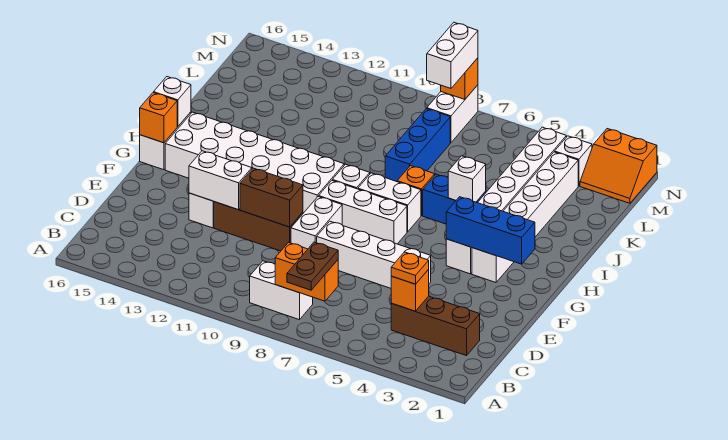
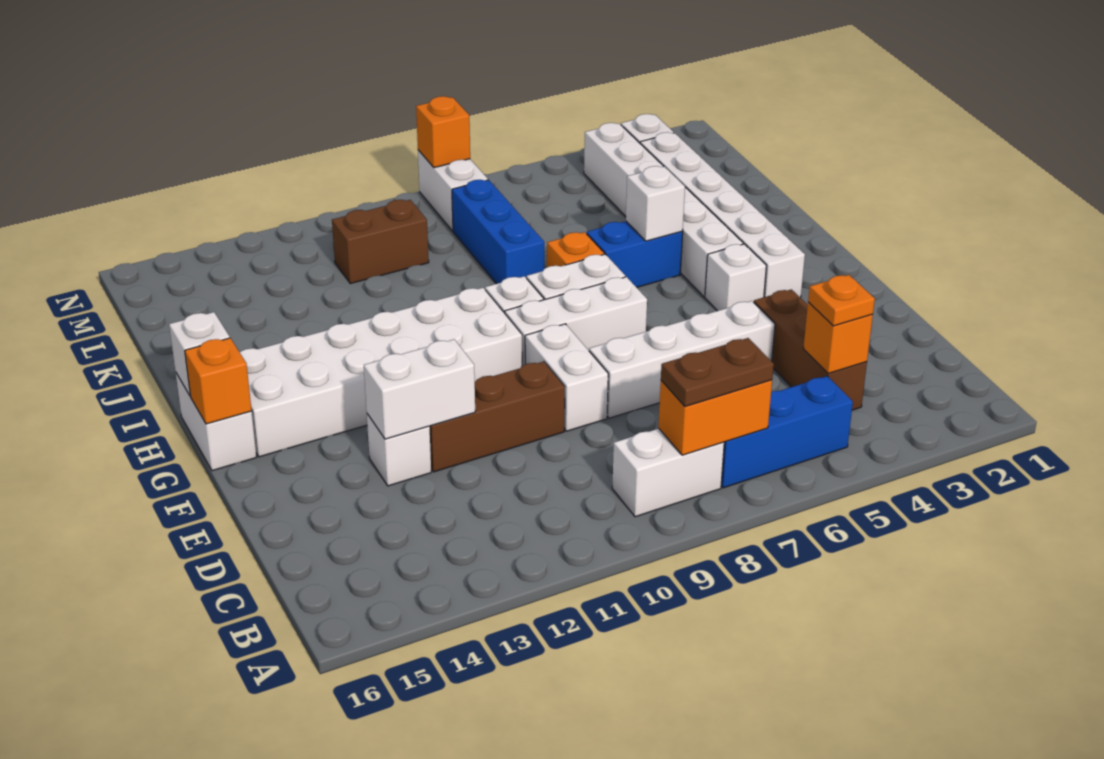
brown plate A7:B7 level 3 -> brown plate B7:B8 level 3
brown brick C2:C4 level 1 -> brown brick C4:E4 level 1
brown brick E10:E11 level 2 -> brown brick L10:L11 level 1
blue brick G2:G4 level 2 -> blue brick B5:B7 level 1
orange slope M1:N2 level 1 top N -> none
white brick M8:N8 level 3 -> none

